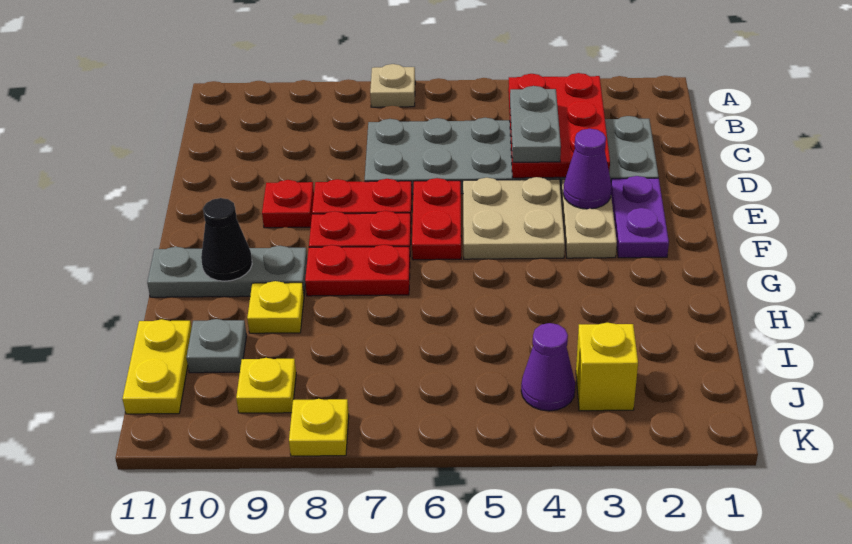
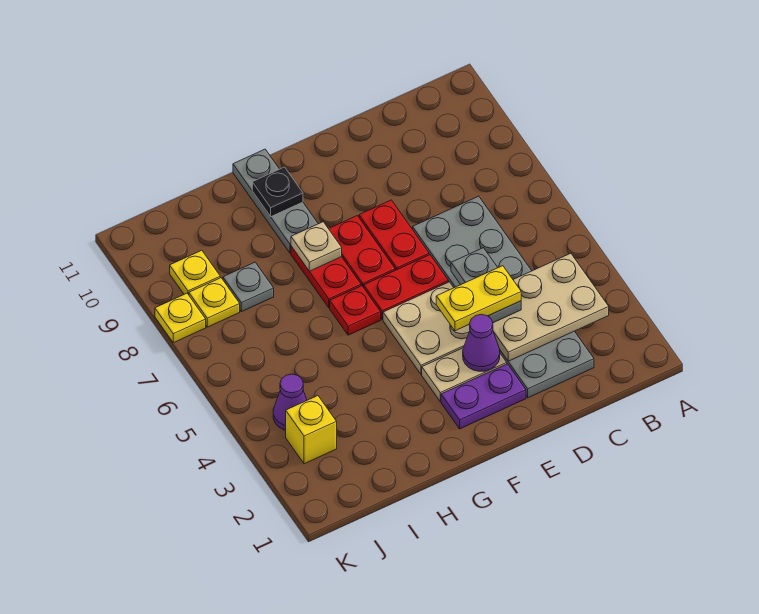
tan plate A7 level 1 -> tan plate G8 level 2
red plate B3:D4 level 2 -> tan plate B3:D4 level 2
grey plate C4:D4 level 3 -> grey plate D4:D5 level 3
red plate E9 level 1 -> red plate G6 level 1
black cone G10 level 2 -> black plate G10 level 2
yellow plate H9 level 1 -> yellow plate J8 level 1
grey plate I10 level 1 -> grey plate I8 level 1
yellow plate I11:J11 level 1 -> yellow plate D4:E4 level 4

